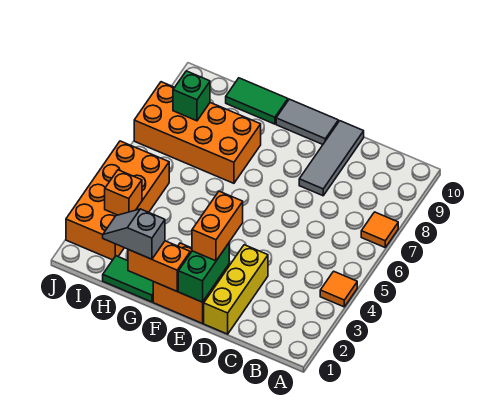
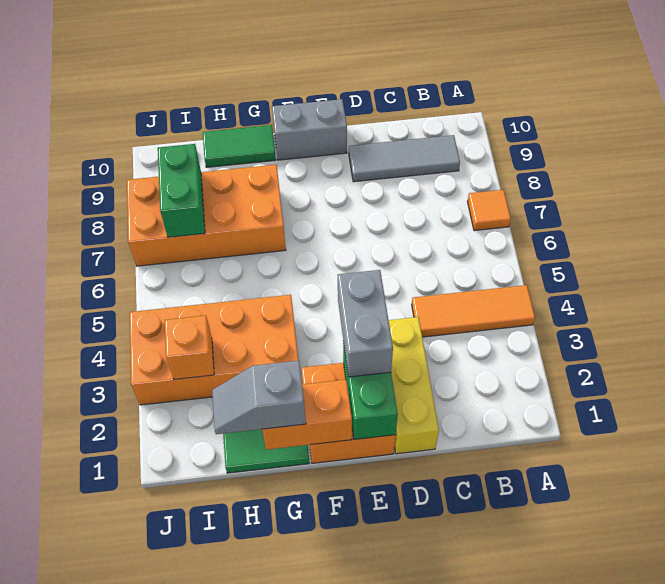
orange tile A4 level 1 -> orange tile A4:C4 level 1
grey tile D8:D10 level 1 -> grey tile B9:D9 level 1
orange brick E2:E3 level 3 -> grey brick E2:E3 level 3
grey tile E10:F10 level 1 -> grey brick E10:F10 level 1
orange brick I2:J5 level 1 -> orange brick G3:J4 level 1
green brick I8 level 2 -> green brick I7:I8 level 2

